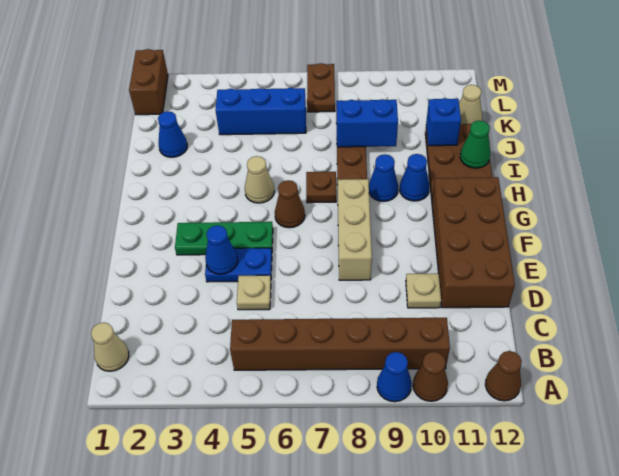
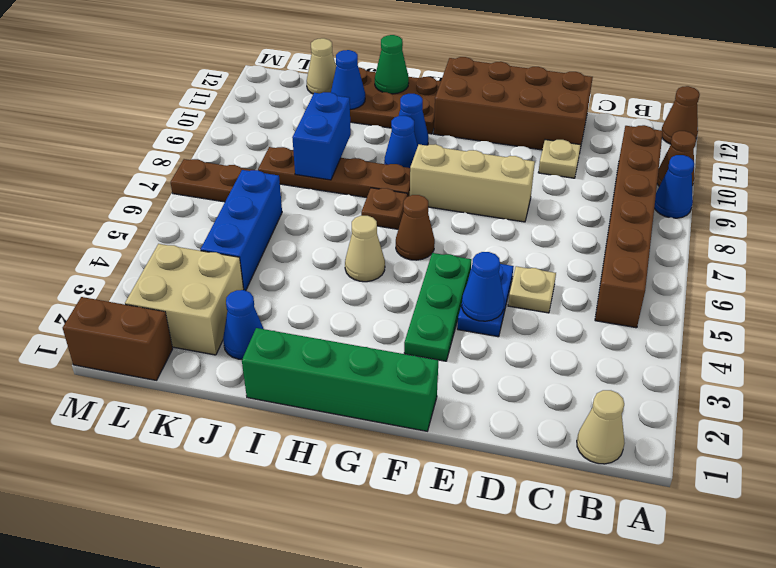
none -> green brick F1:I1 level 1
blue brick J11 level 2 -> blue cone J11 level 2
none -> tan brick K2:L3 level 1

